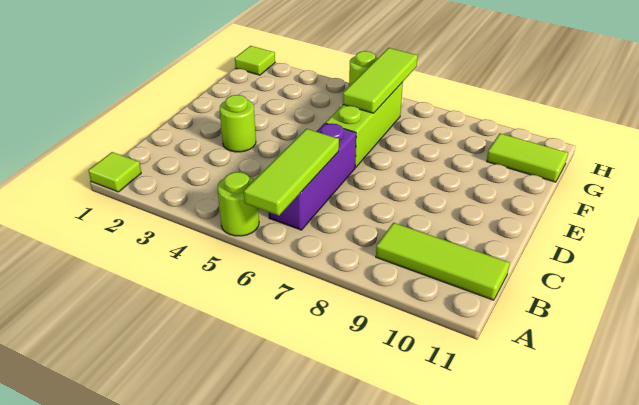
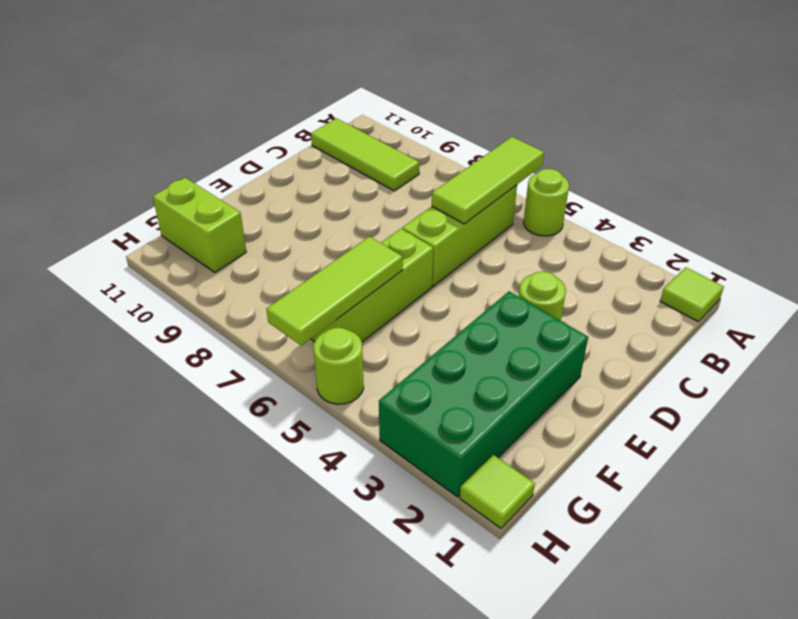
purple brick B6:D6 level 1 -> lime brick B6:D6 level 1
none -> green brick E2:H3 level 1
lime tile G10:G11 level 1 -> lime brick G10:G11 level 1

